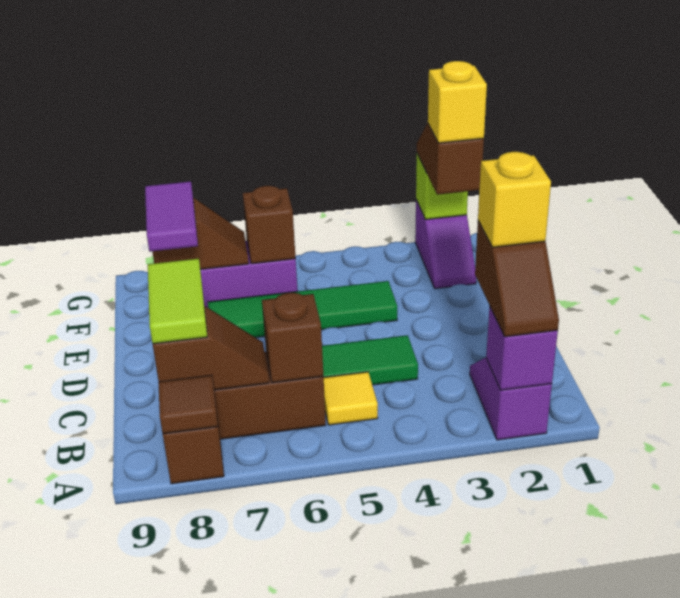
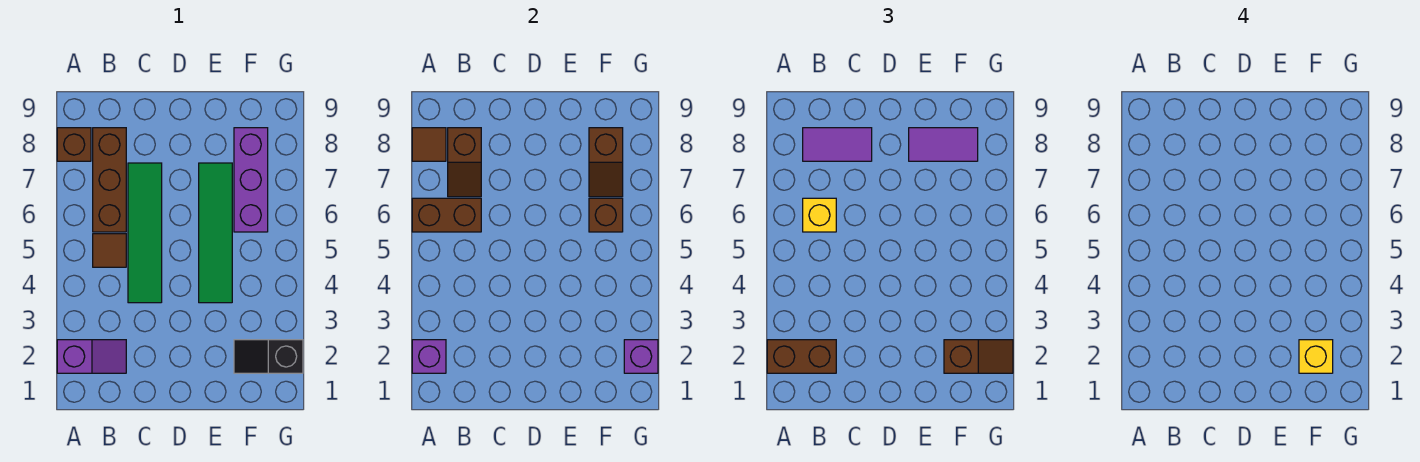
brown slope A2:B2 level 3 top B -> brown brick A2:B2 level 3
yellow brick B2 level 4 -> yellow brick B6 level 3
yellow tile B5 level 1 -> brown tile B5 level 1
brown brick B6 level 2 -> brown brick A6:B6 level 2
lime tile B8:C8 level 3 -> purple tile B8:C8 level 3
purple slope F2:G2 level 1 top G -> black slope F2:G2 level 1 top G
lime brick G2 level 2 -> purple brick G2 level 2

